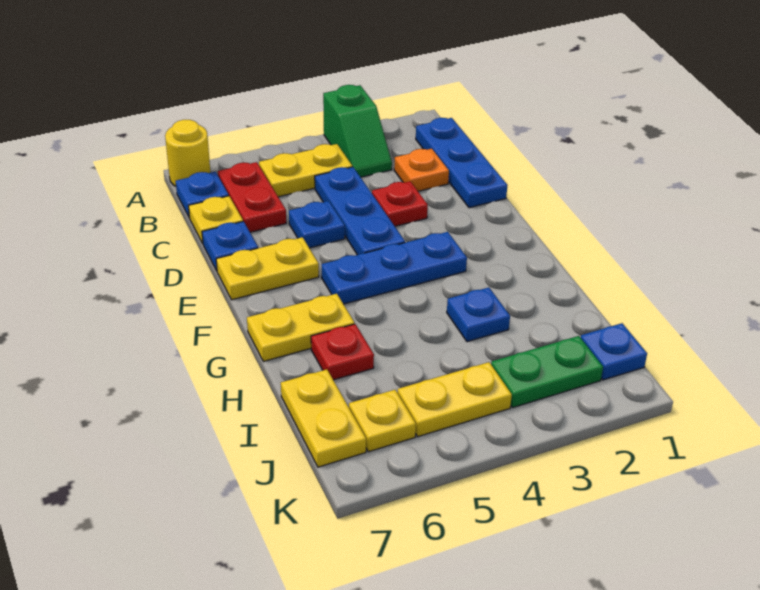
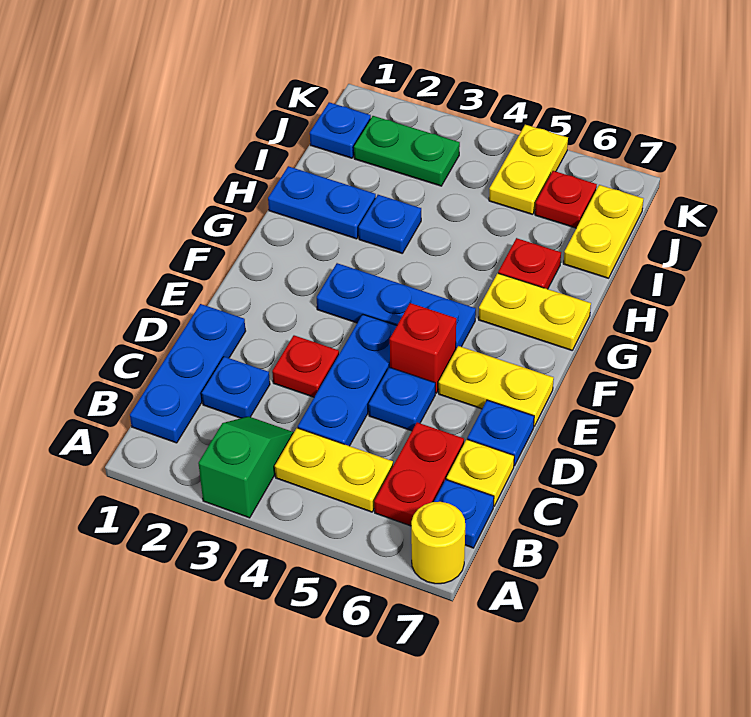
orange plate C2 level 1 -> blue plate C2 level 1
none -> red brick E5 level 1
none -> blue plate H1:H2 level 1
yellow plate J4:J5 level 1 -> yellow plate J5:K5 level 1
yellow plate J6 level 1 -> red plate J6 level 1

